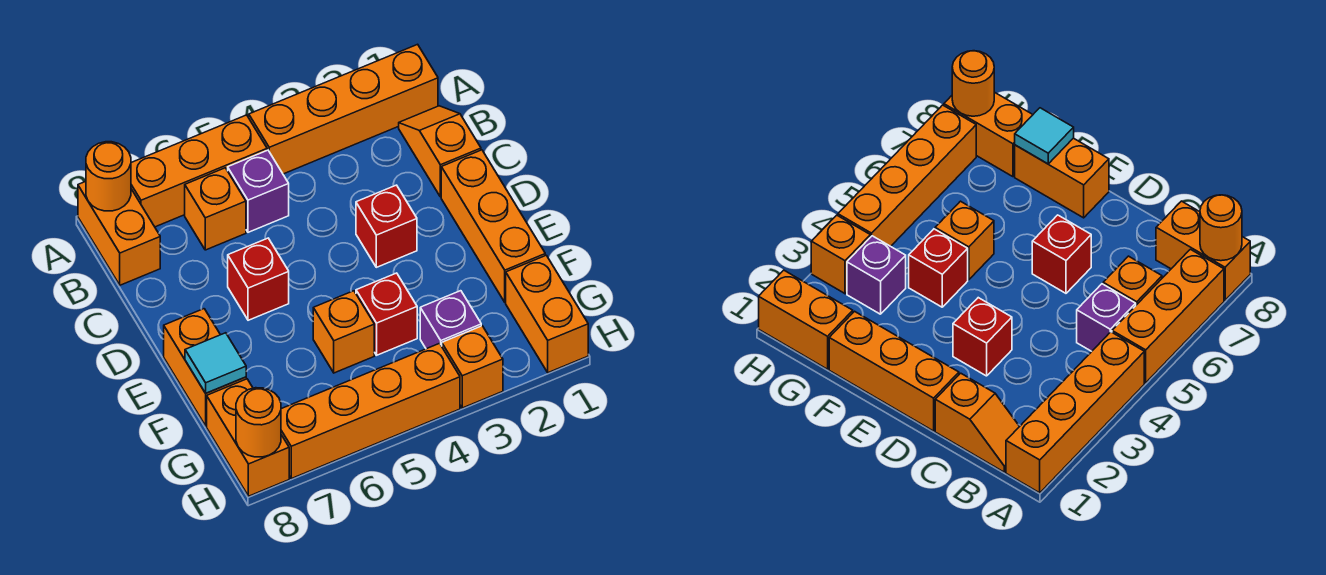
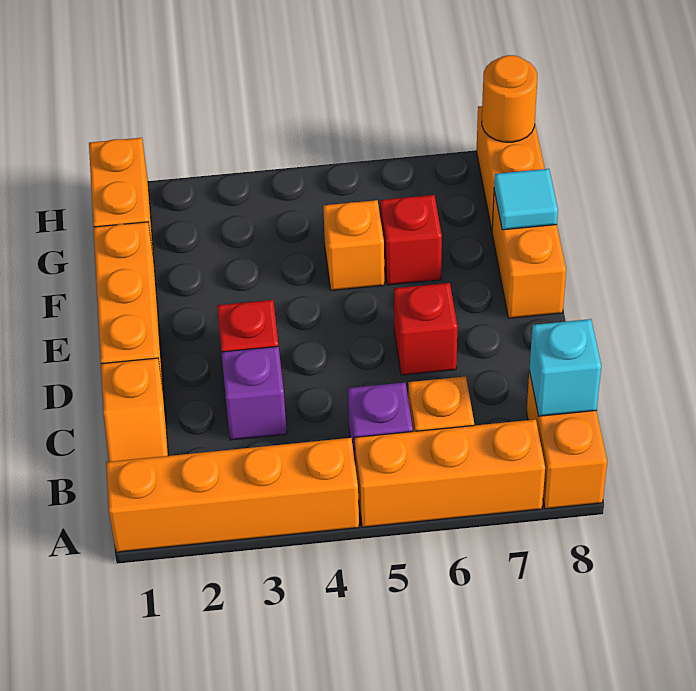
orange round brick A8 level 2 -> none
none -> cyan brick B8 level 2
red brick F4 level 1 -> red brick F6 level 1
purple brick G3 level 1 -> purple brick C3 level 1
orange brick H3 level 1 -> none
orange brick H4:H7 level 1 -> none

